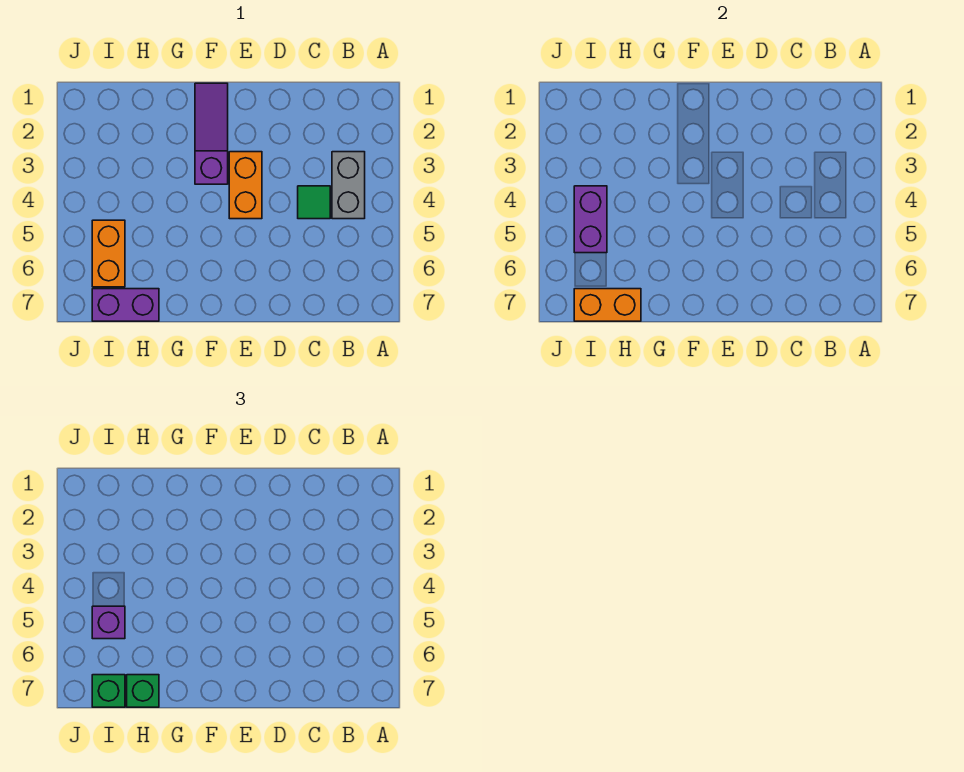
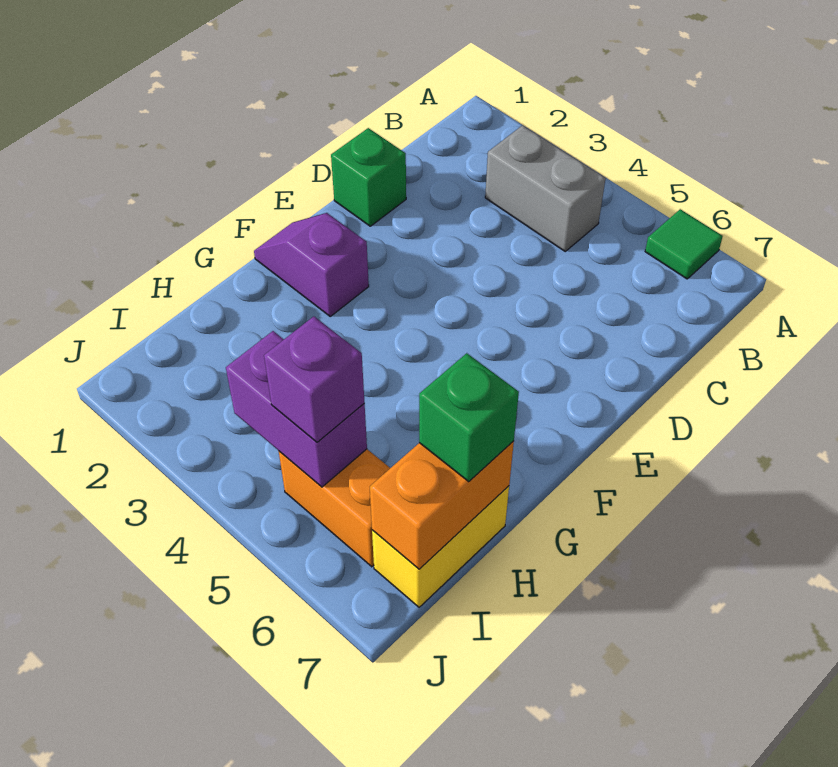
green tile C4 level 1 -> green tile A6 level 1
orange brick E3:E4 level 1 -> none
purple slope F1:F3 level 1 top 3 -> purple slope F1:F2 level 1 top 2
purple brick H7:I7 level 1 -> yellow brick H7:I7 level 1
green brick I7 level 3 -> green brick D1 level 1

